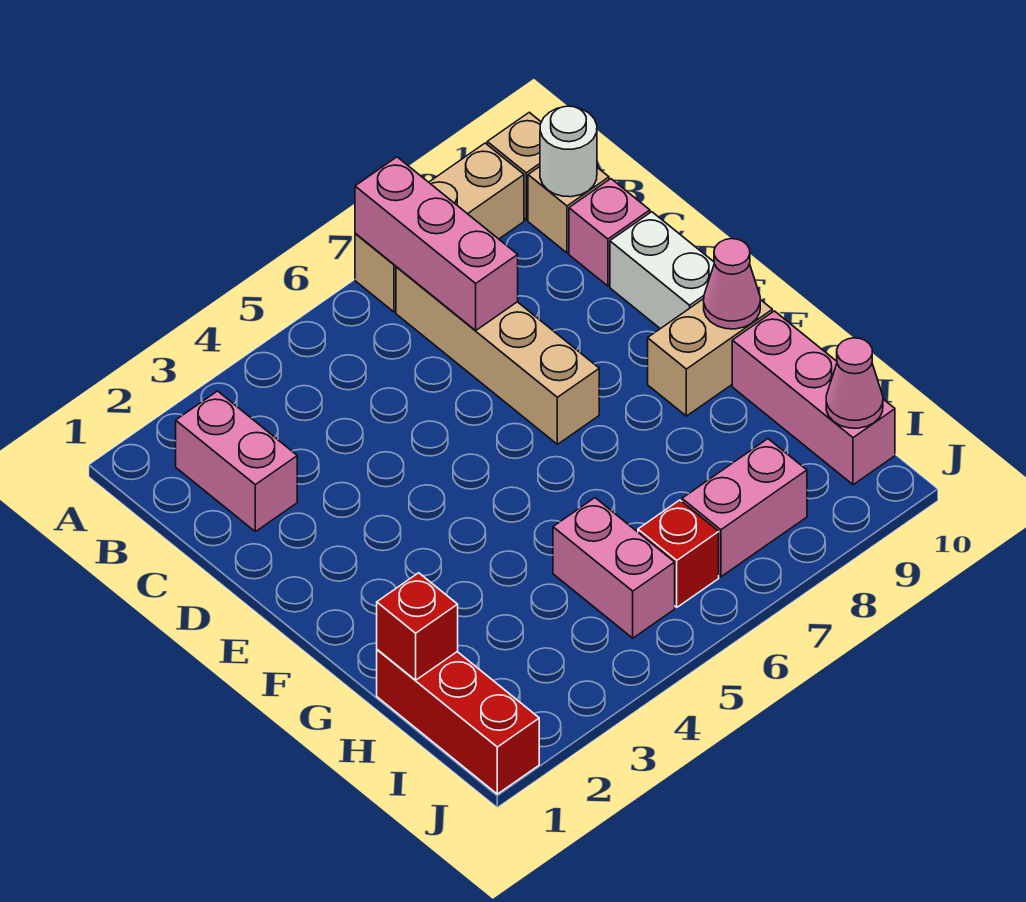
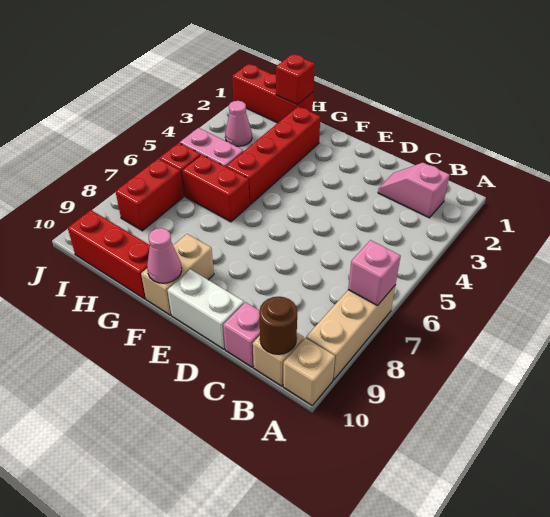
pink brick A7:C7 level 2 -> pink brick A7 level 2
pink brick B2:C2 level 1 -> pink slope B2:C2 level 1 top B
tan brick B7:E7 level 1 -> none
white round brick B10 level 2 -> brown round brick B10 level 2
none -> red brick G2:G5 level 1
none -> red brick G6:H6 level 1
pink brick G10:I10 level 1 -> red brick G10:I10 level 1
pink brick I7:I8 level 1 -> red brick I7:I8 level 1
pink cone I10 level 2 -> pink cone I3 level 1

